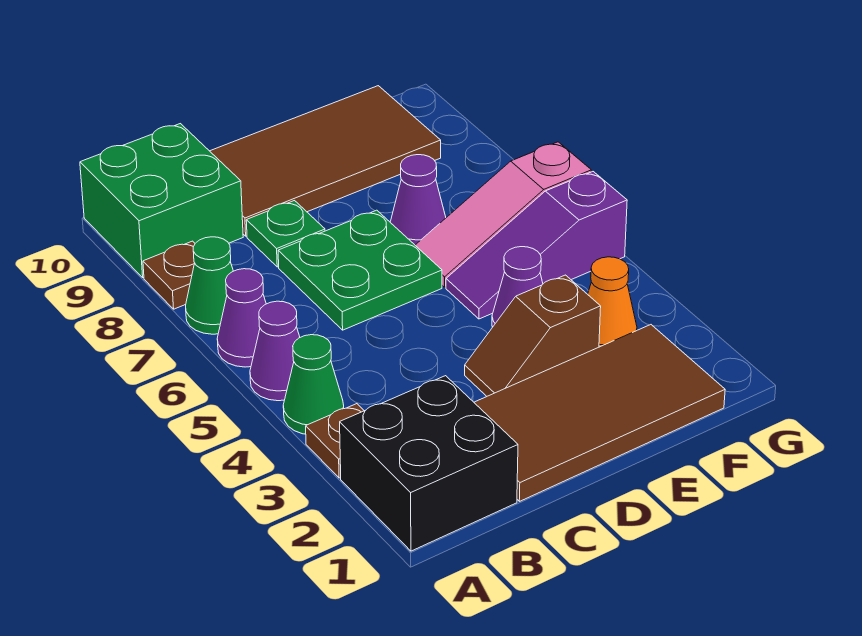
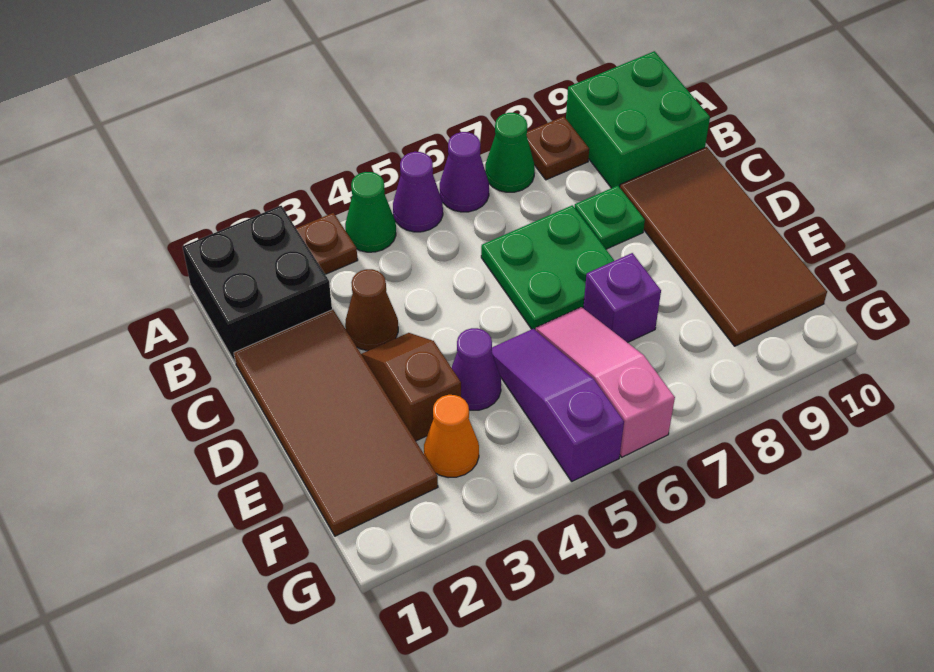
none -> brown cone C3 level 1
purple cone E7 level 1 -> purple brick E7 level 1

